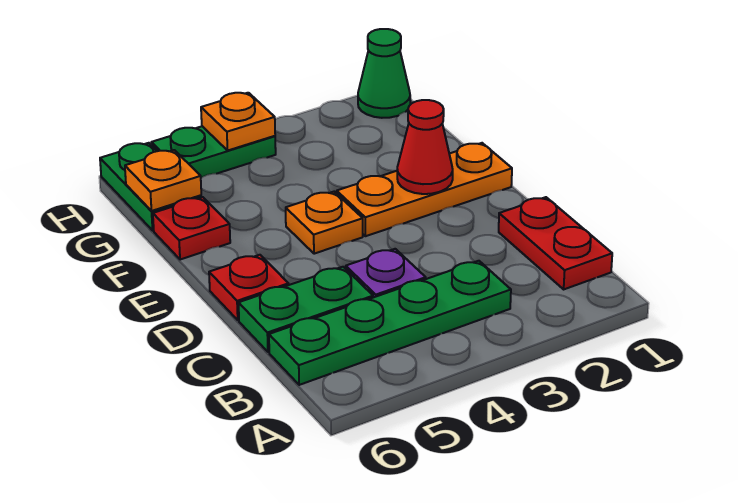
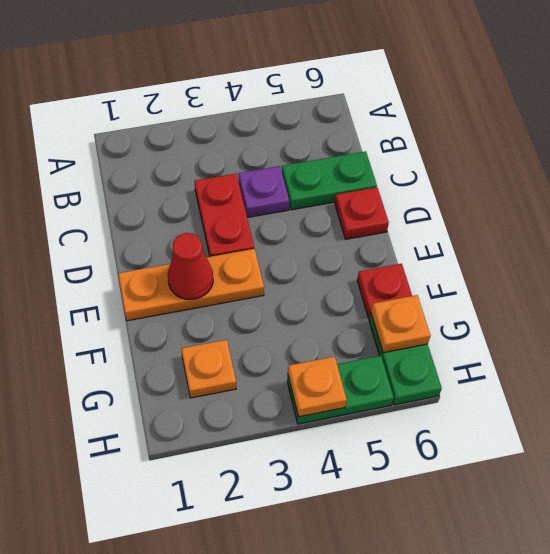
red plate B1:C1 level 1 -> red plate C3:D3 level 1
green plate B3:B6 level 1 -> none
orange plate E4 level 1 -> orange plate G2 level 1
green cone H1 level 1 -> none

